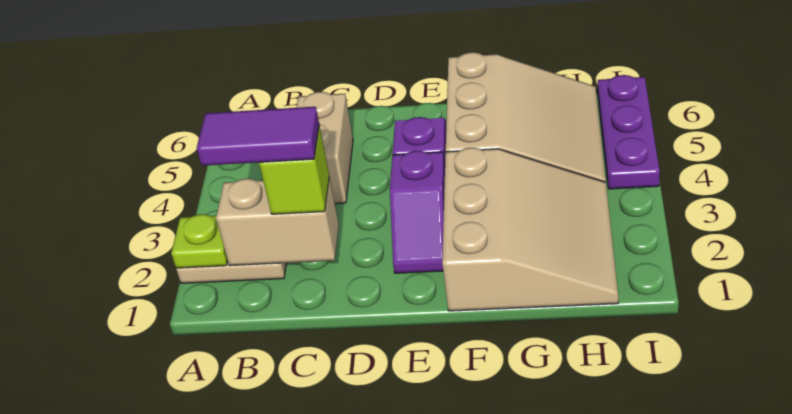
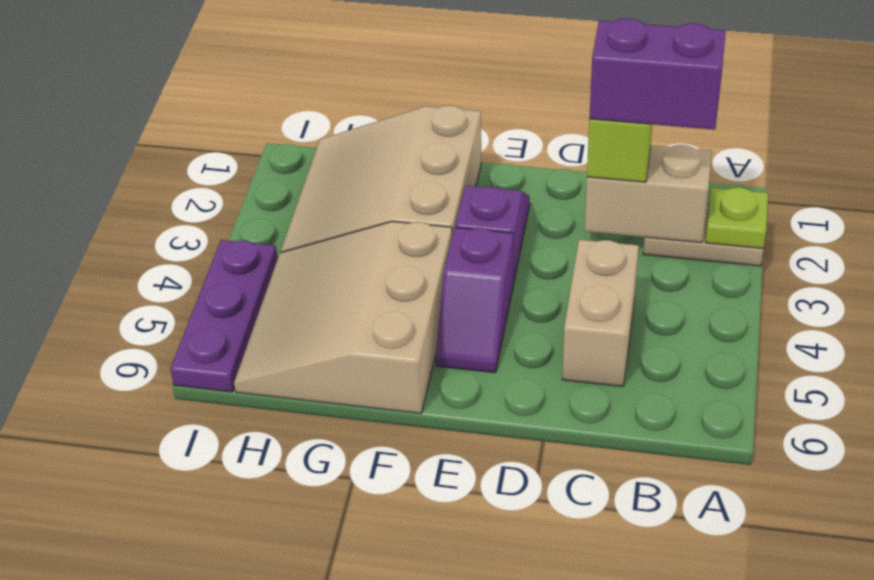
purple tile B2:C2 level 4 -> purple brick B2:C2 level 4

